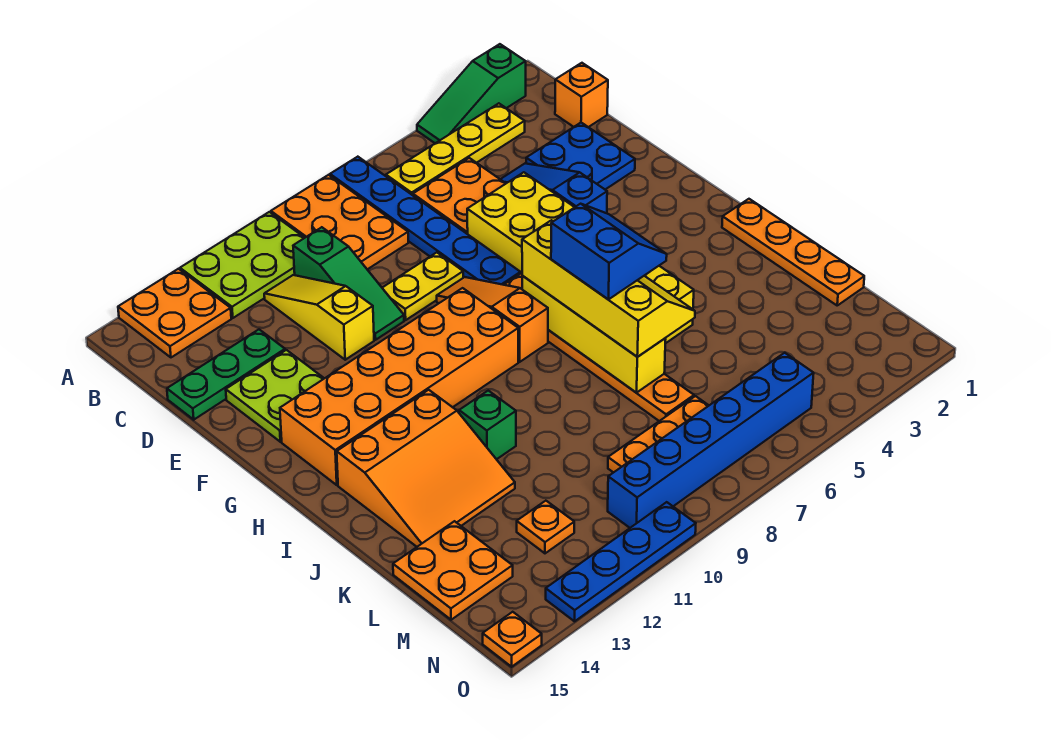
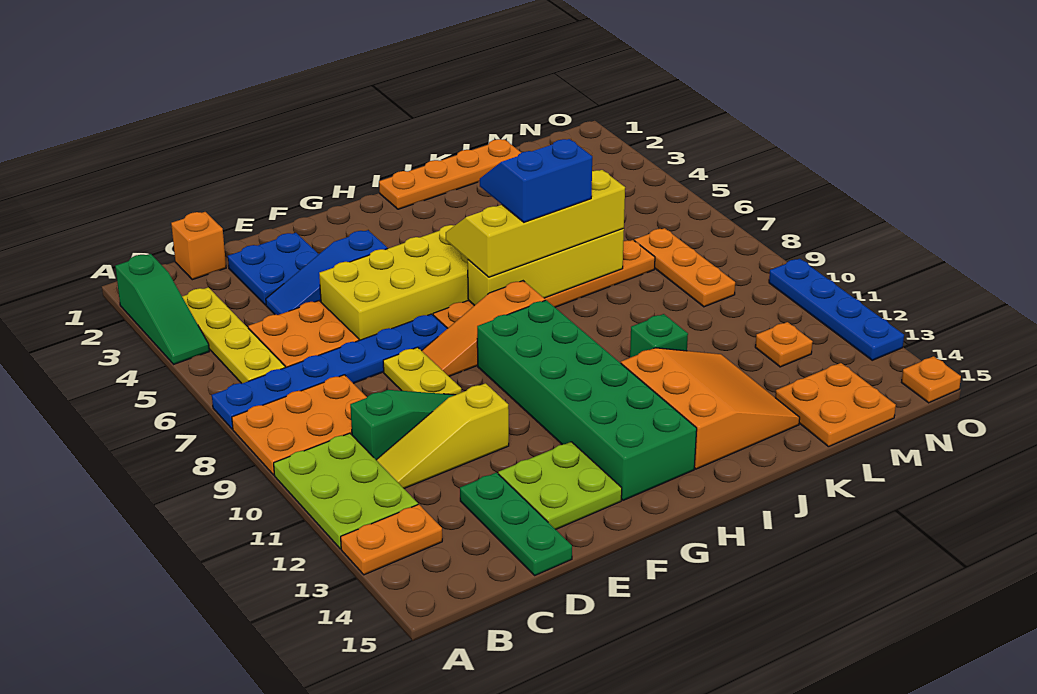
orange plate A13:B14 level 1 -> orange plate A13:B13 level 1
orange brick G9:H14 level 1 -> green brick G9:H14 level 1
blue brick N5:N10 level 1 -> none

